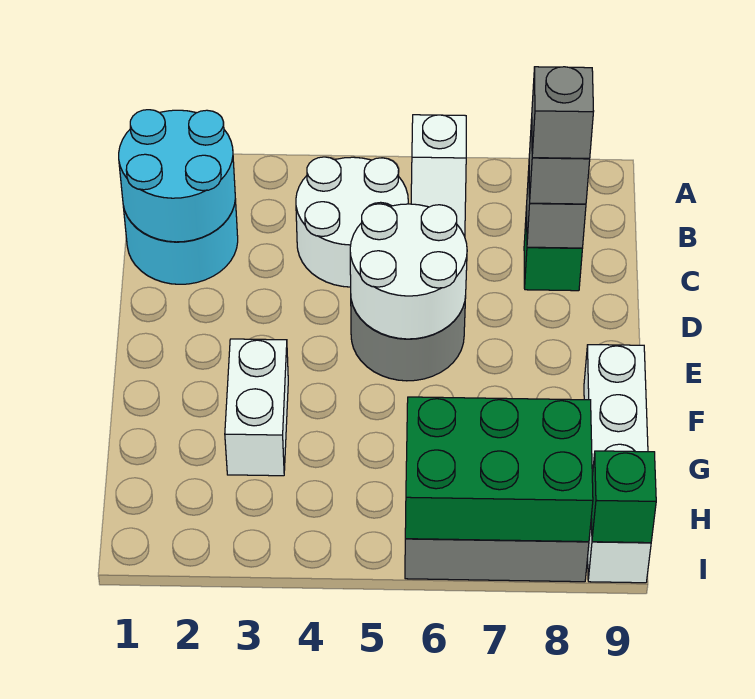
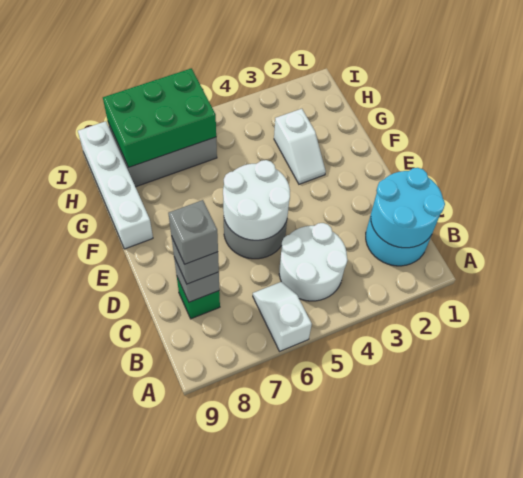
white brick F3:G3 level 1 -> white slope F3:G3 level 1 top G
green brick I9 level 2 -> none

